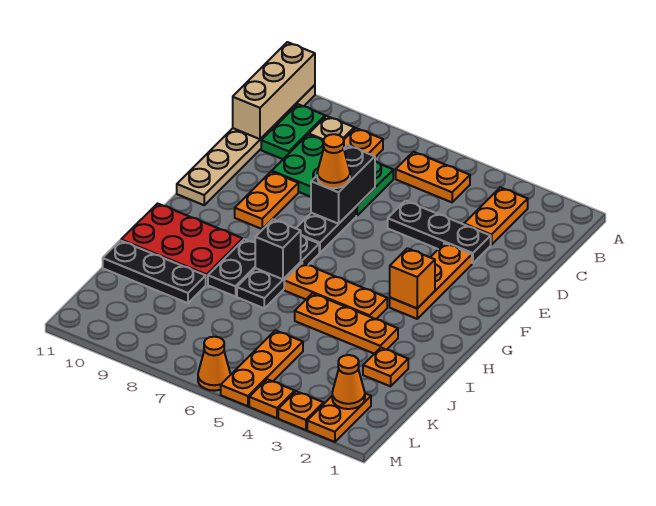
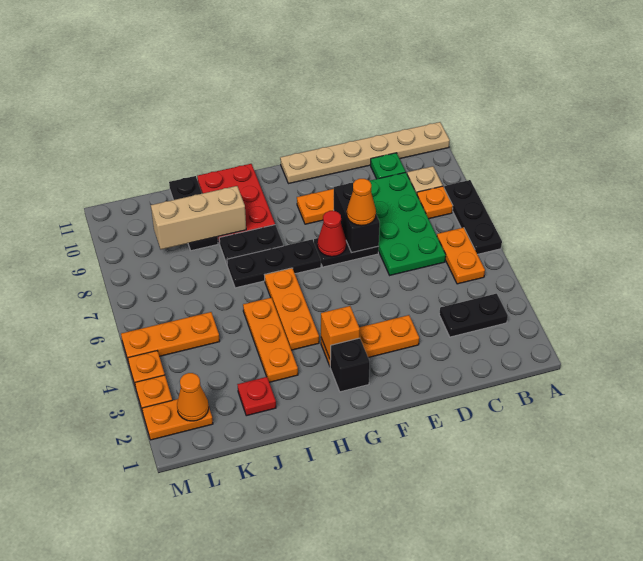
tan brick A11:C11 level 2 -> tan brick I9:K9 level 2
orange plate B3:C3 level 1 -> black plate B3:C3 level 1
green plate B10:C10 level 1 -> green plate C10 level 1
green plate C7:D9 level 1 -> green plate C6:D9 level 1
black plate D3:D5 level 1 -> black plate A6:A8 level 1
black brick D7:E7 level 2 -> black brick E7:E8 level 2
none -> red cone F7 level 2
black brick H7 level 2 -> black brick G2 level 1
orange plate J2 level 1 -> red plate J2 level 1
orange cone M6 level 1 -> none

